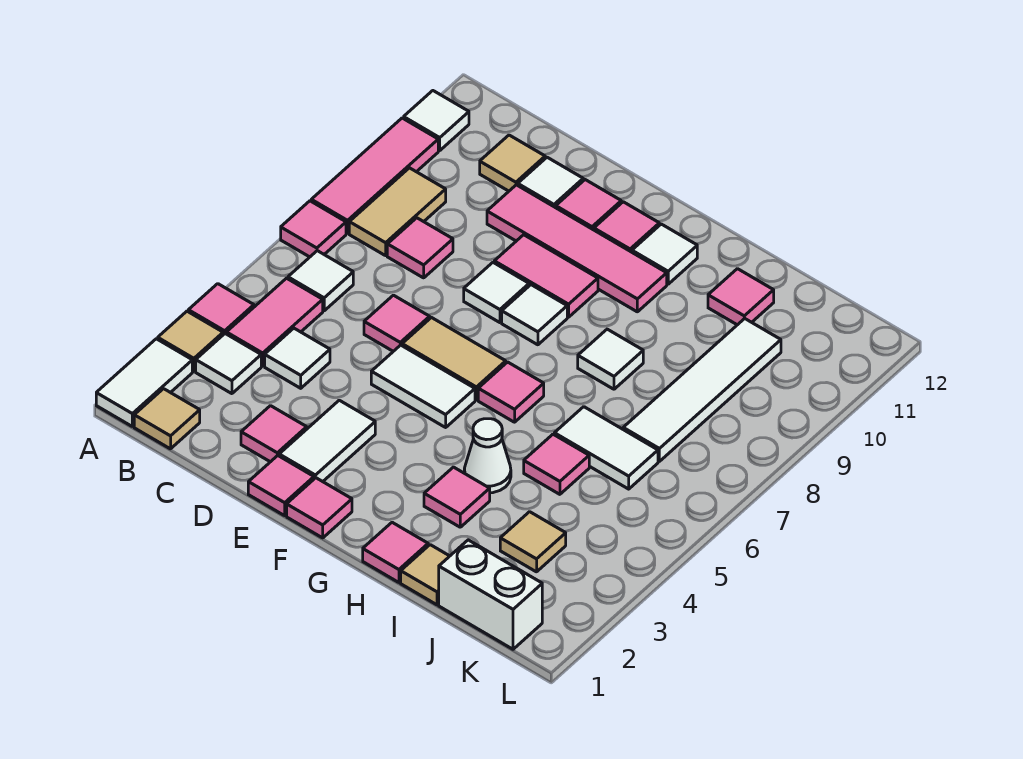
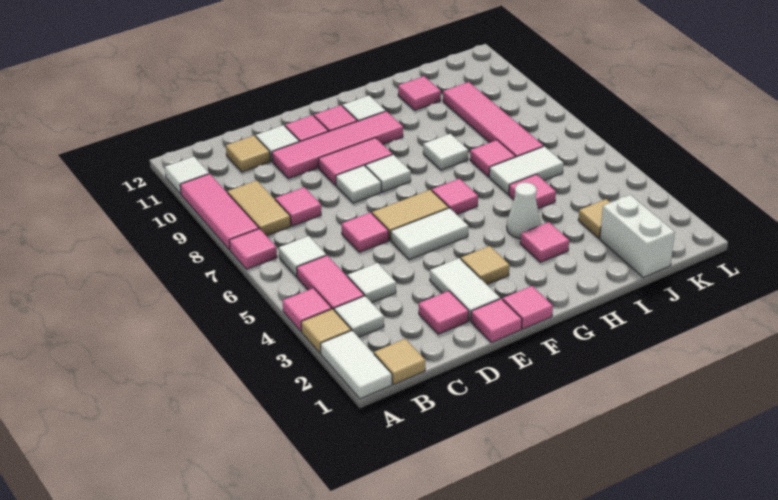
pink tile H1 level 1 -> pink tile I7 level 1
tan tile I1 level 1 -> tan tile F3 level 1
white brick J1:K1 level 1 -> white brick J1:J2 level 1
white tile J7:J10 level 1 -> pink tile J7:J10 level 1

